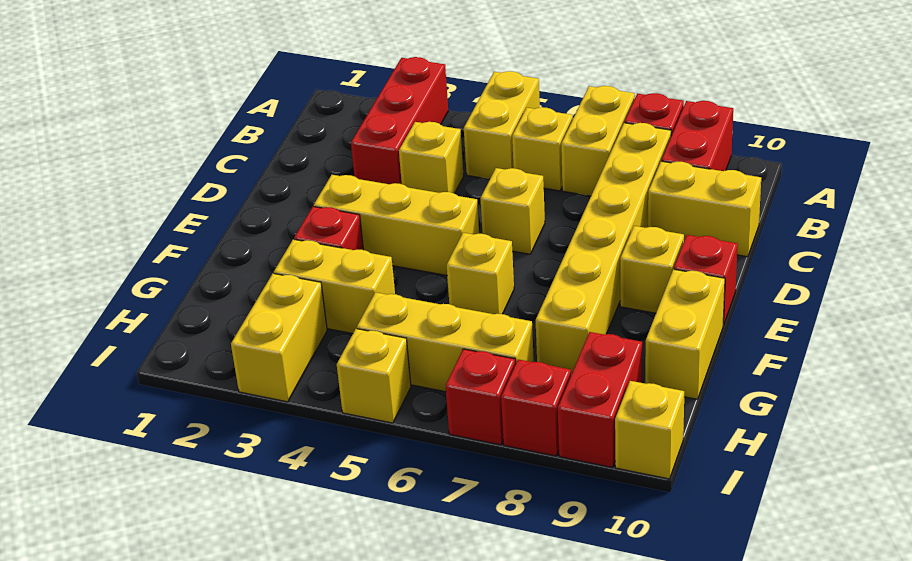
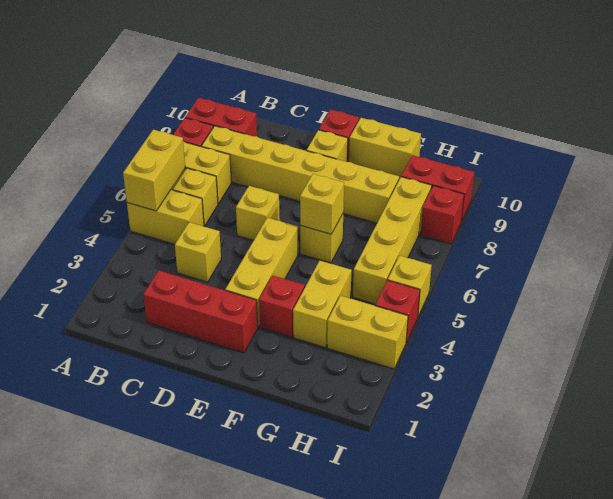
red brick A3:C3 level 1 -> red brick C2:E2 level 1
yellow brick C9:C10 level 1 -> yellow brick A5:A6 level 2
yellow brick H5:H7 level 1 -> yellow brick H5:H8 level 1
red brick I7 level 1 -> red brick I4 level 1
yellow brick I10 level 1 -> yellow brick F6 level 2

